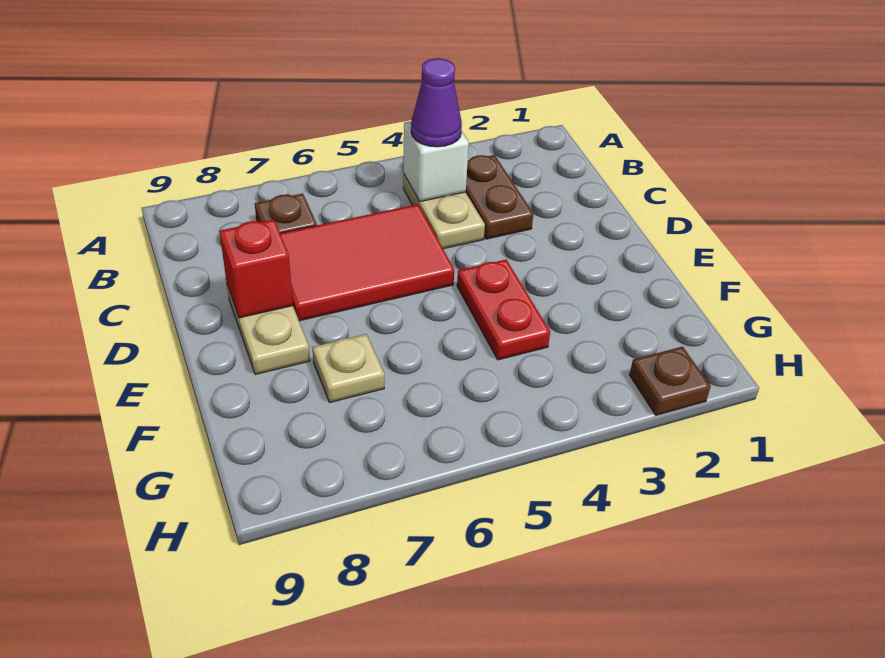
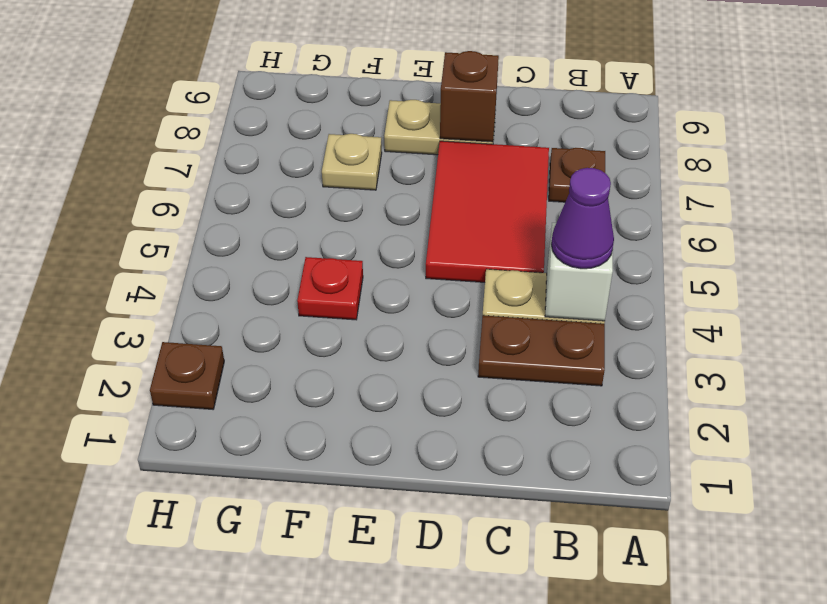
red brick D8 level 2 -> brown brick D8 level 2
red plate E4:F4 level 1 -> red plate F4 level 1

